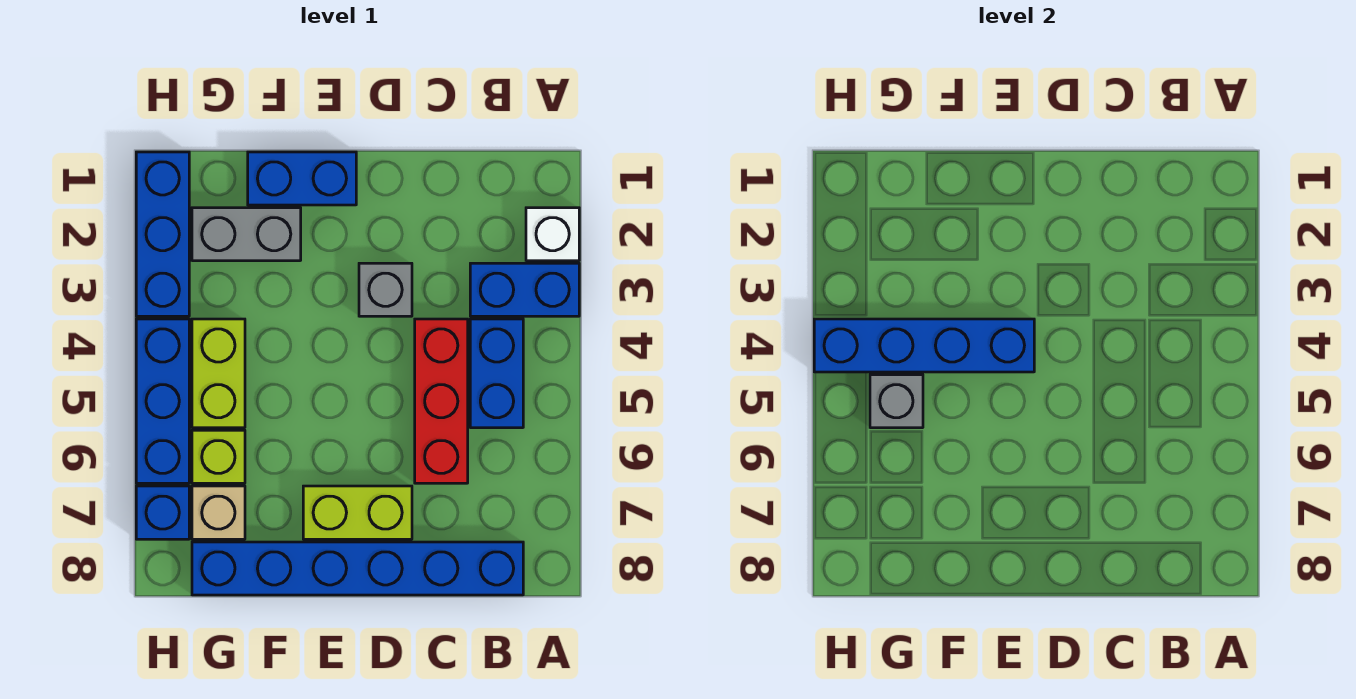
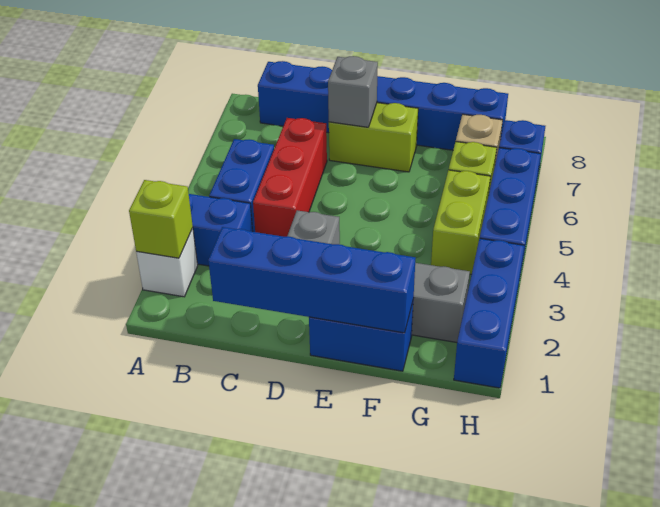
none -> lime brick A2 level 2
blue brick E4:H4 level 2 -> blue brick C1:F1 level 2
grey brick G5 level 2 -> grey brick D7 level 2

